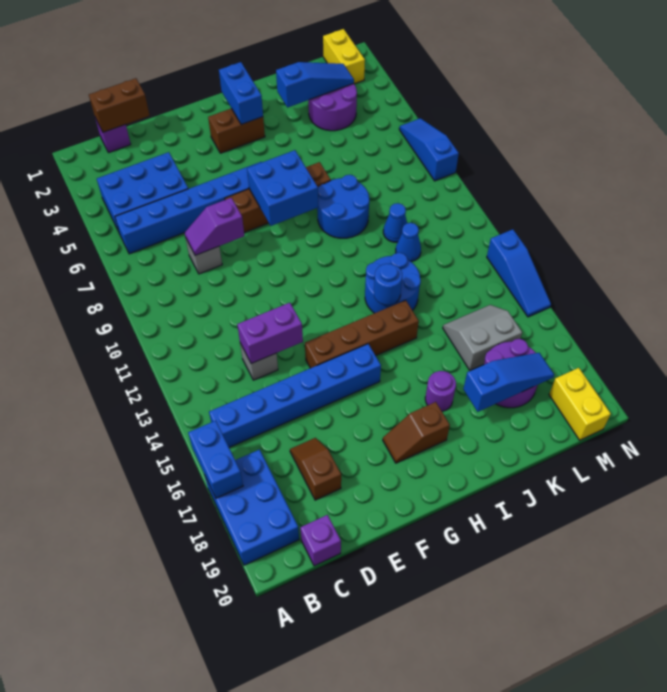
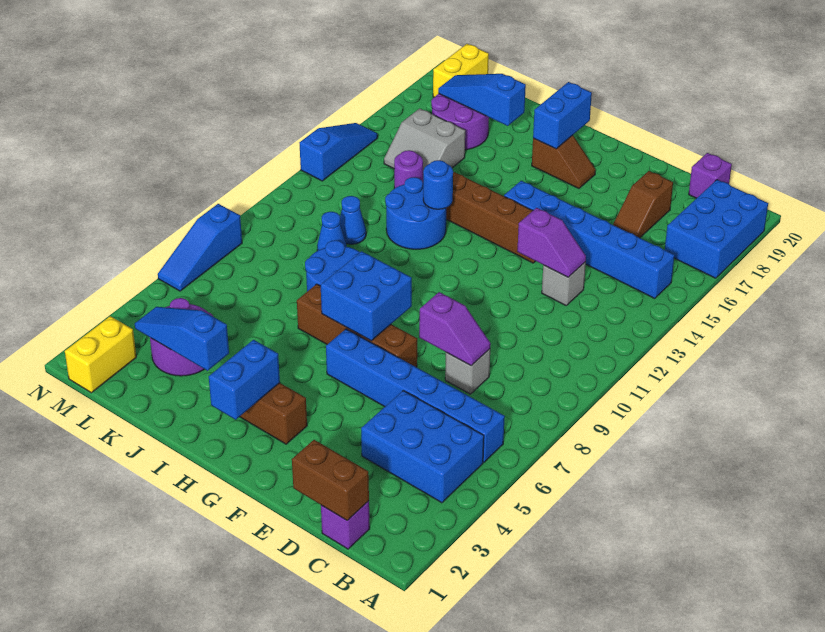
blue brick A16:A17 level 2 -> blue brick H18:H19 level 2
purple brick D13:E13 level 2 -> purple slope D13:E13 level 2 top E
purple round brick I17 level 1 -> purple round brick K14 level 1

